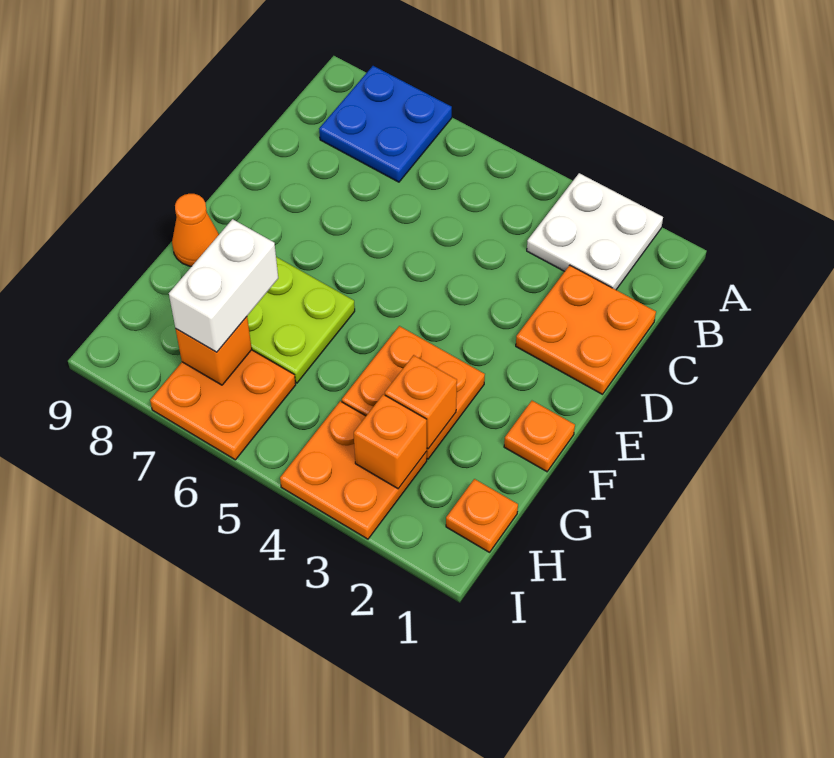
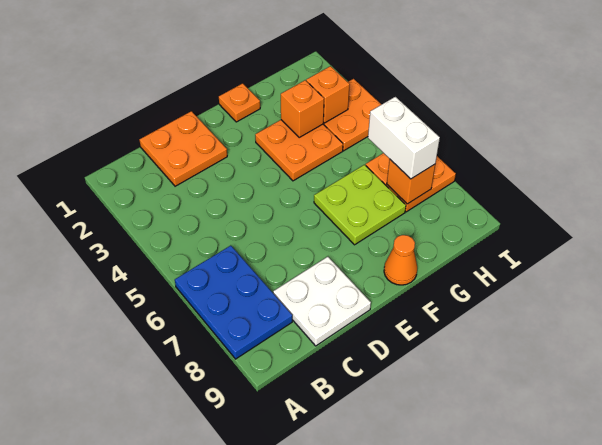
white plate A2:B3 level 1 -> white plate C8:D9 level 1
blue plate A7:B8 level 1 -> blue plate A6:B8 level 1
white brick G7:H7 level 3 -> white brick H6:H7 level 3
orange plate H1 level 1 -> none

